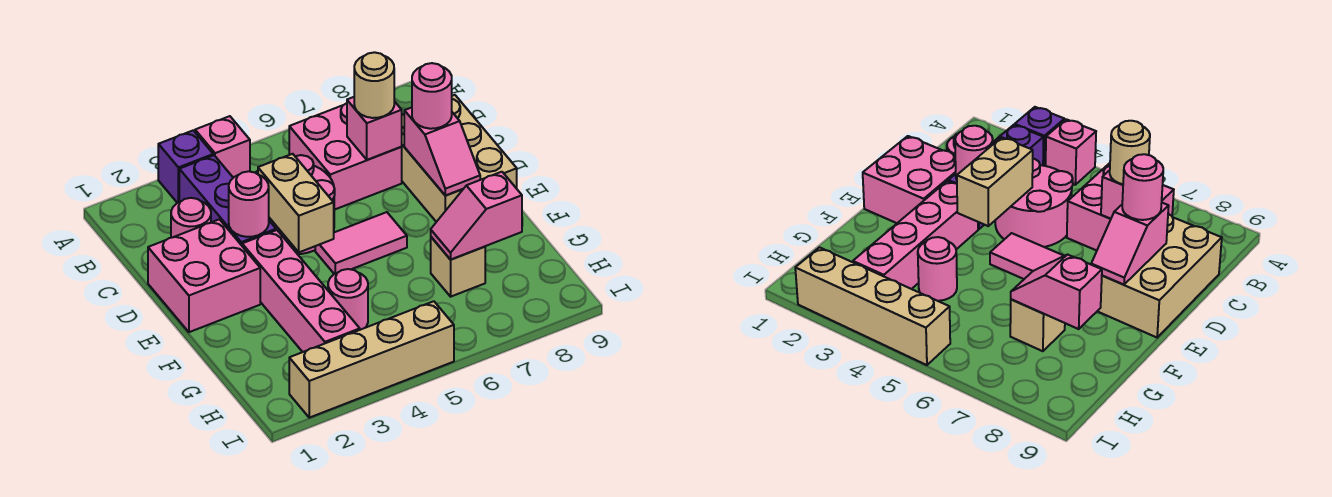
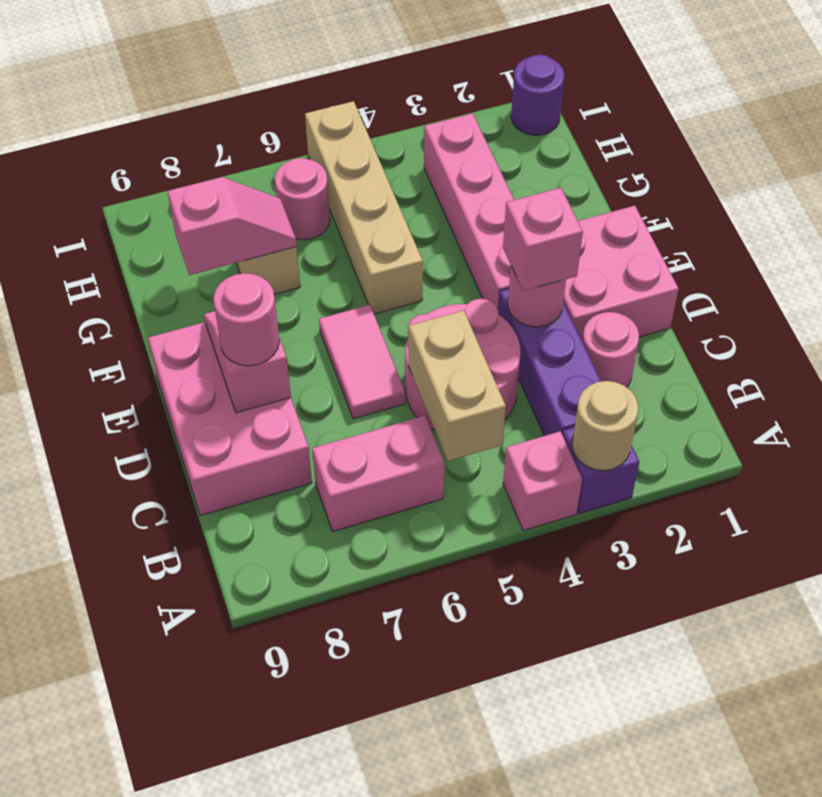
pink brick B6:C7 level 1 -> pink brick B6:B7 level 1
pink brick C7 level 2 -> pink brick D3 level 3
tan round brick C7 level 3 -> tan round brick A3 level 2
tan brick C8:E9 level 1 -> pink brick C8:E9 level 1
tan brick D4:E4 level 2 -> tan brick B5:C5 level 2
pink tile E5:E6 level 1 -> pink tile D6:E6 level 1
pink round brick G4 level 1 -> pink round brick H6 level 1
none -> purple round brick I1 level 1
tan brick I2:I5 level 1 -> tan brick F5:I5 level 1

